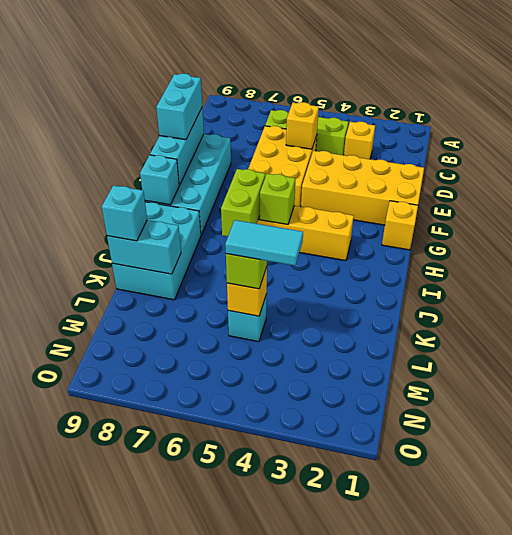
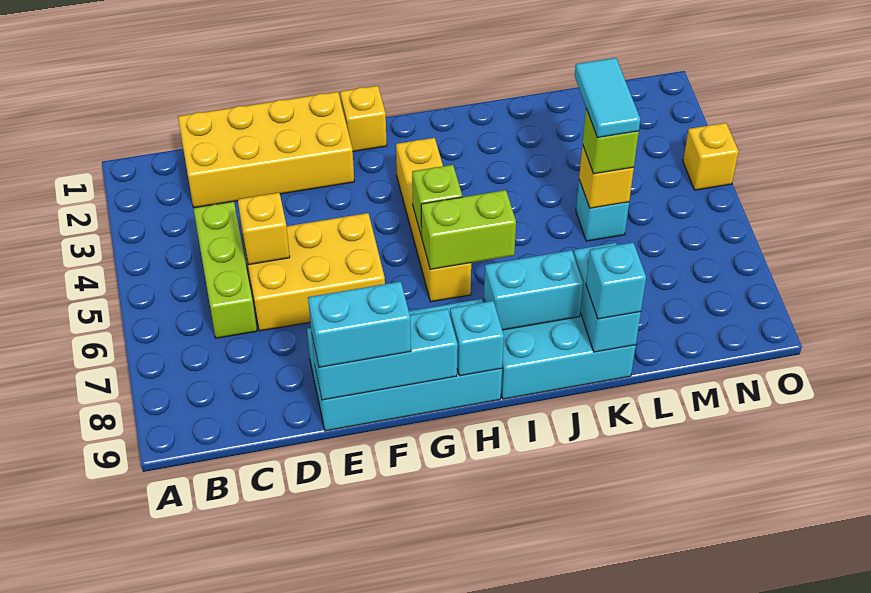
yellow brick C3 level 1 -> yellow brick O4 level 1
yellow brick E1:F4 level 1 -> yellow brick C1:F2 level 1
none -> cyan brick I8:J8 level 2

